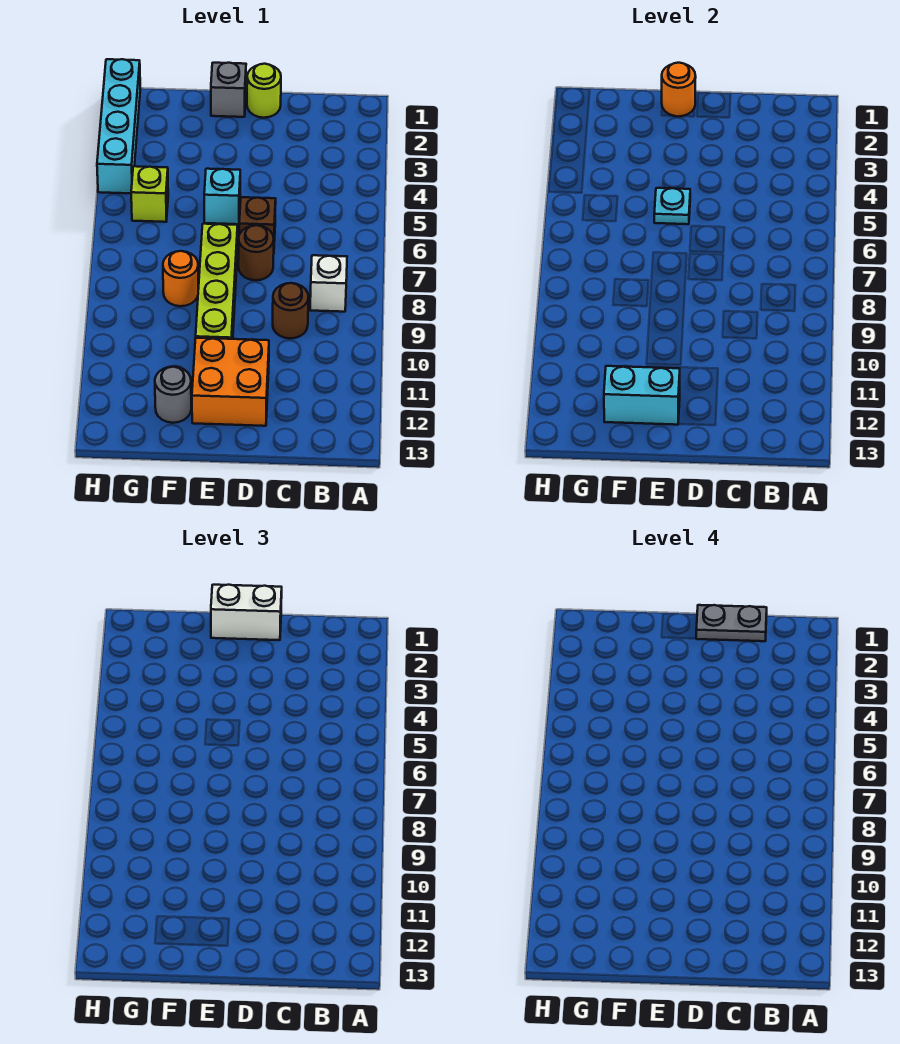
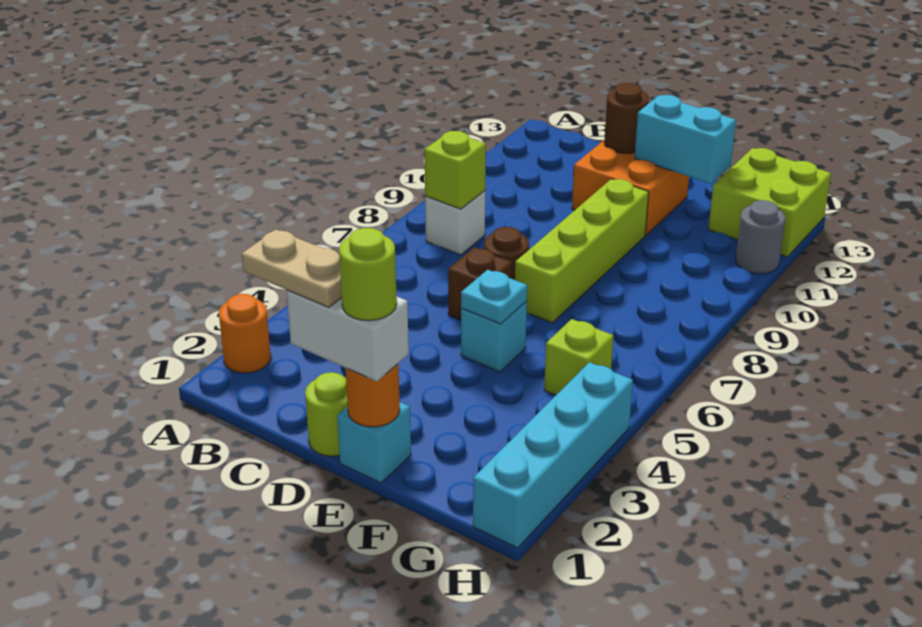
none -> lime brick B8 level 2
grey plate C1:D1 level 4 -> tan plate C1:D1 level 4
brown round brick C9 level 1 -> brown round brick D12 level 2
grey brick E1 level 1 -> cyan brick E1 level 1
none -> lime round brick E1 level 4
orange round brick F8 level 1 -> orange round brick A2 level 1
grey round brick F12 level 1 -> grey round brick H11 level 1
none -> lime brick G12:H13 level 1

